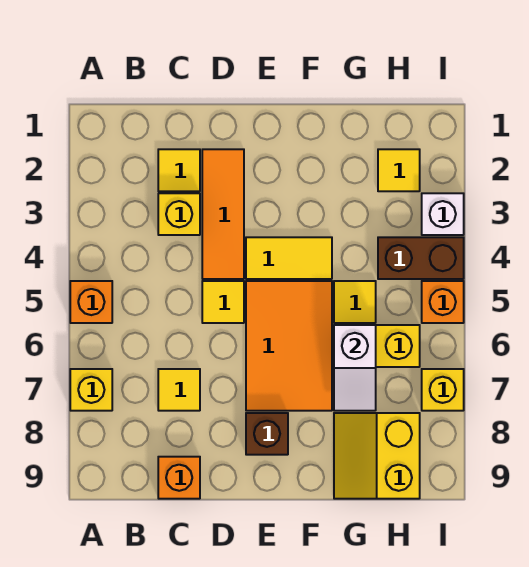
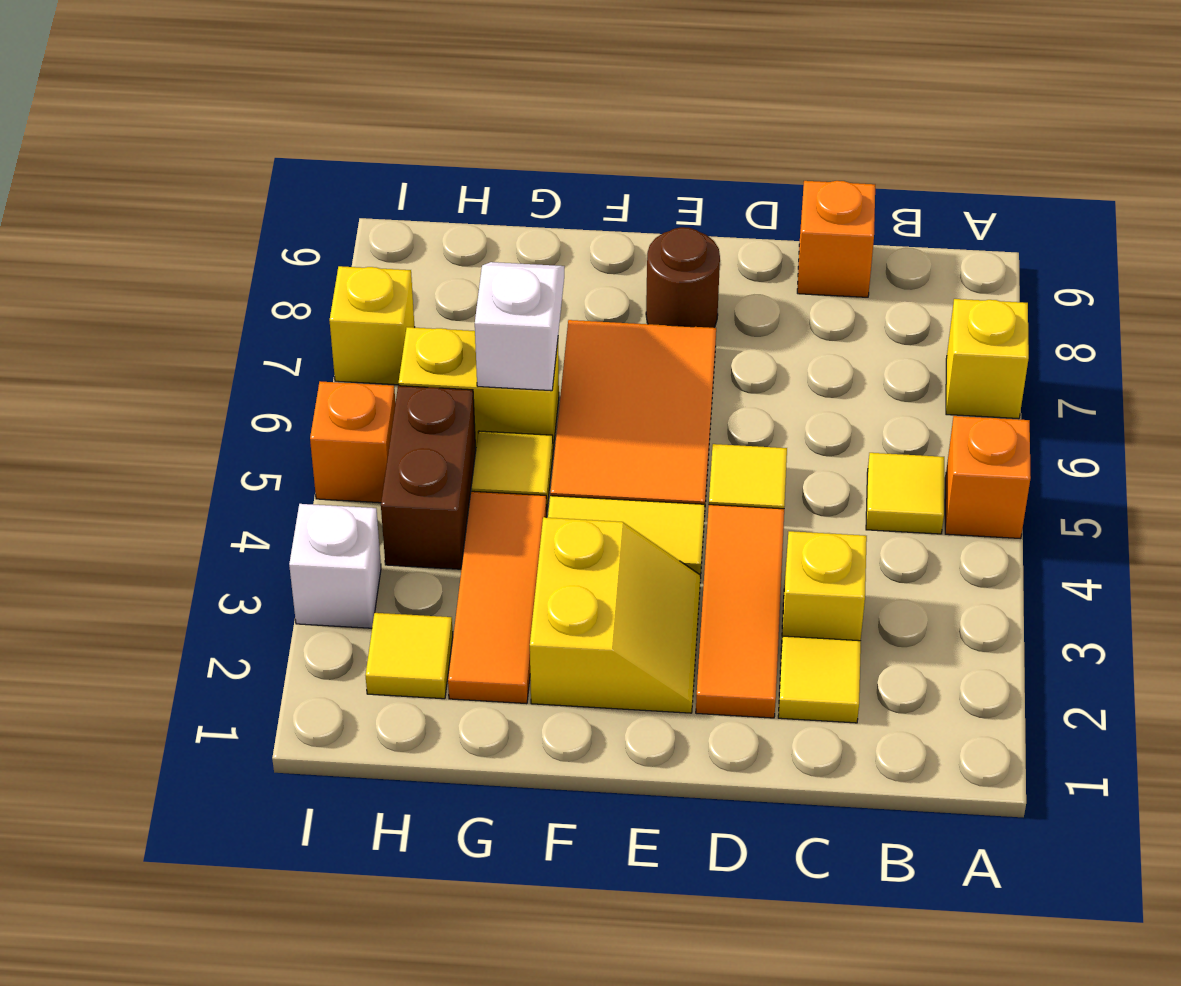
yellow tile C7 level 1 -> yellow tile B5 level 1
brown brick E8 level 1 -> brown round brick E8 level 1
none -> orange tile G2:G4 level 1
yellow slope G8:H9 level 1 top H -> yellow slope E2:F3 level 1 top F
brown brick H4:I4 level 1 -> brown brick H4:H5 level 1

